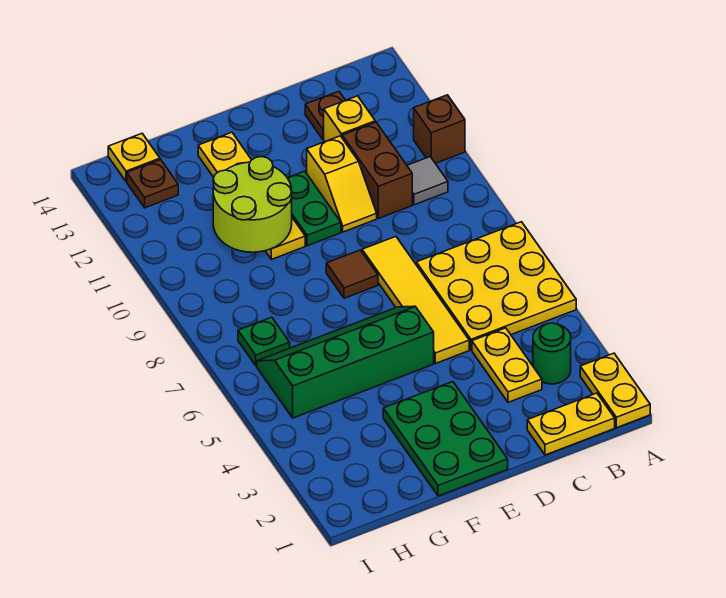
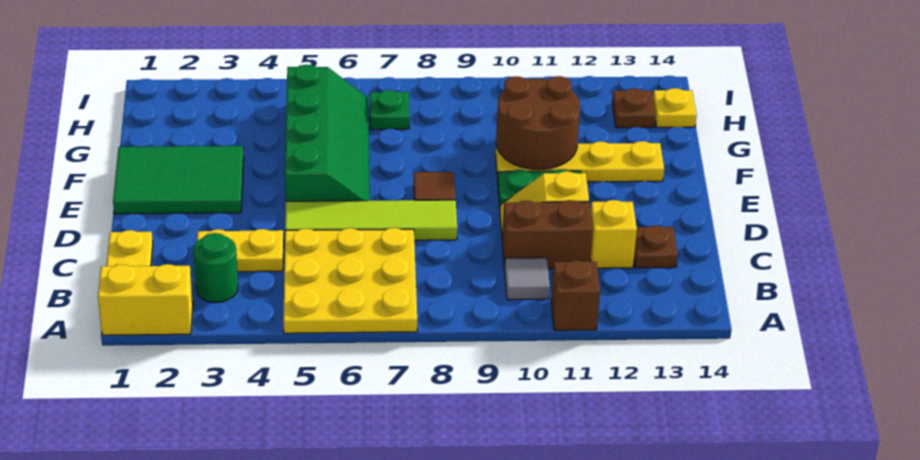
yellow plate A1:A2 level 1 -> yellow brick A1:A2 level 1
yellow tile D5:D8 level 1 -> lime tile D5:D8 level 1
green plate E1:F3 level 1 -> green tile E1:F3 level 1
lime round brick F10:G11 level 2 -> brown round brick F10:G11 level 2

